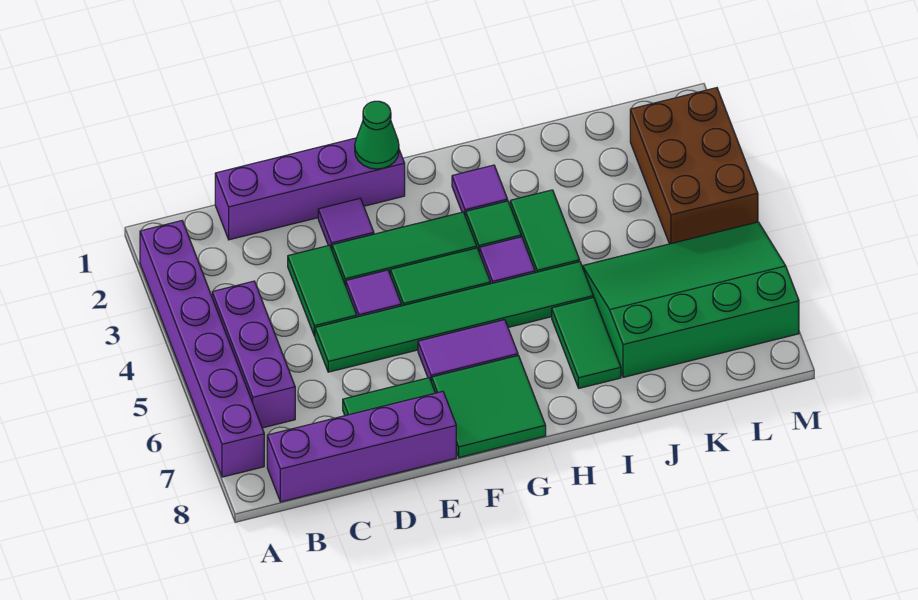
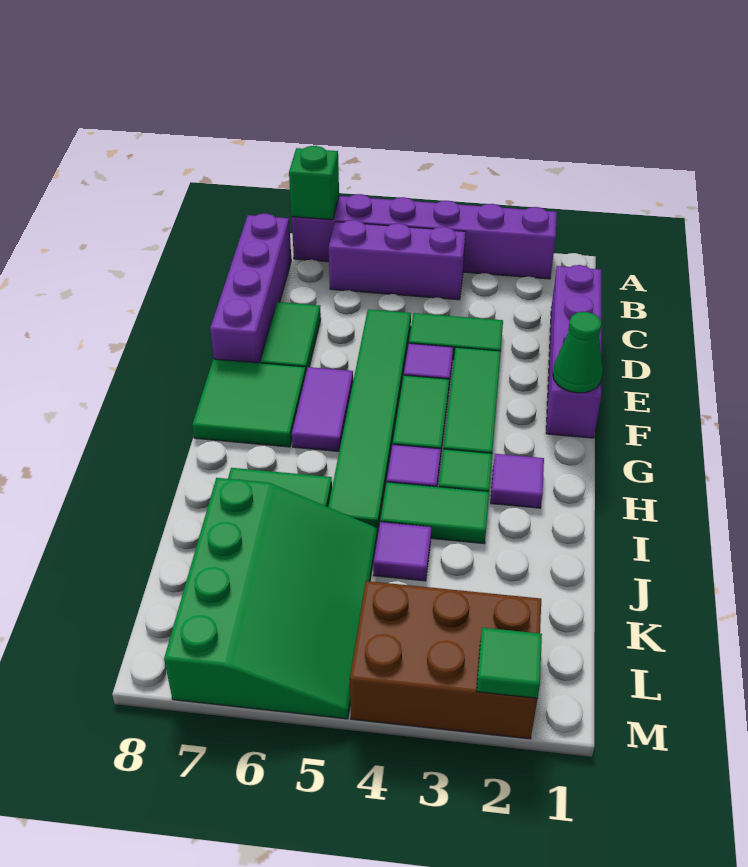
none -> green brick A7 level 2
purple tile E2 level 1 -> purple tile J4 level 1
none -> green tile M2 level 2

